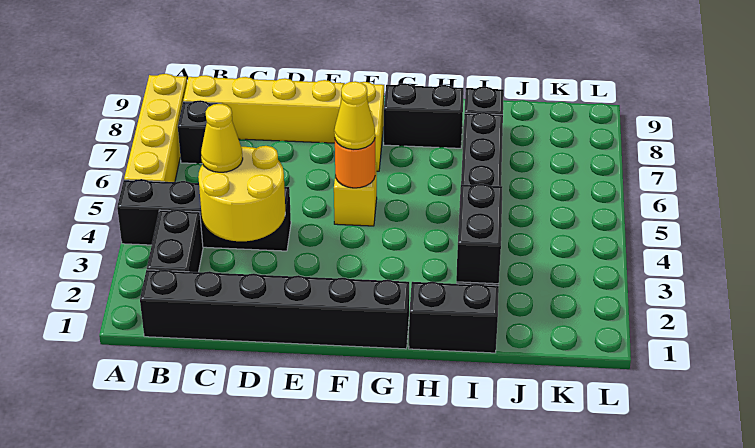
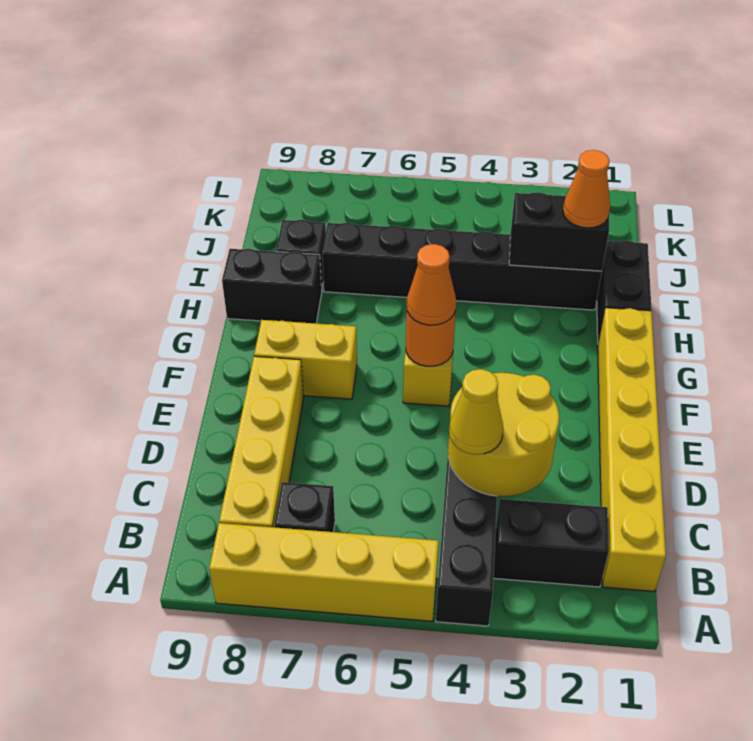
black brick B1:G1 level 1 -> yellow brick B1:G1 level 1
yellow cone F5 level 3 -> orange cone F5 level 3
black brick G8:H8 level 1 -> black brick H8:H9 level 1
none -> orange cone I2 level 3

